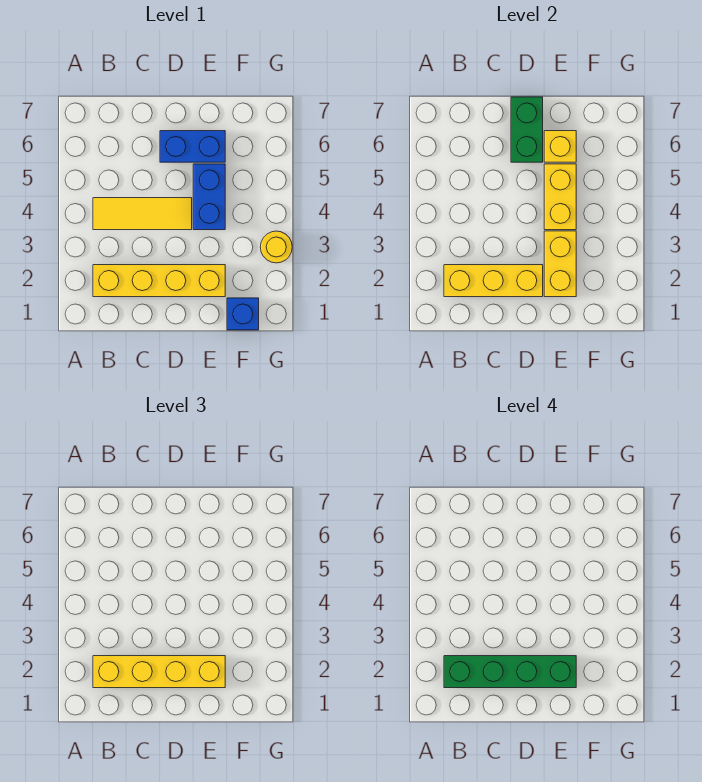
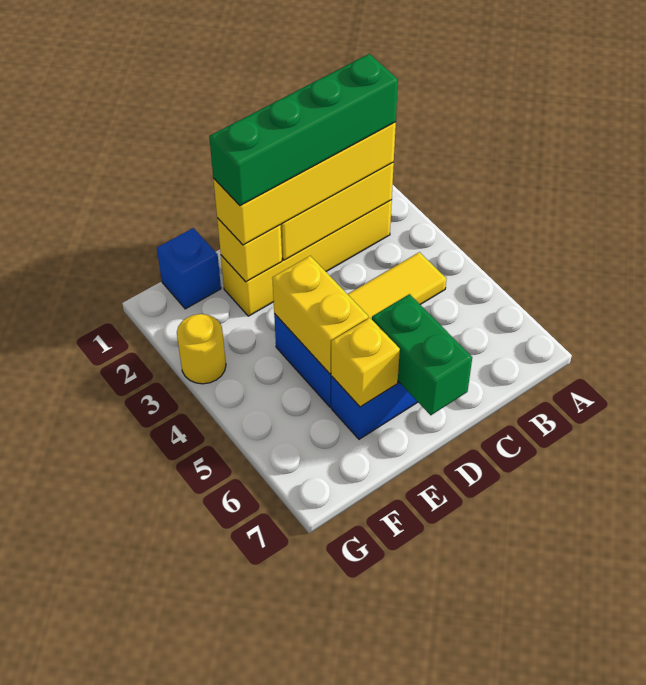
yellow brick E2:E3 level 2 -> yellow brick E2 level 2

